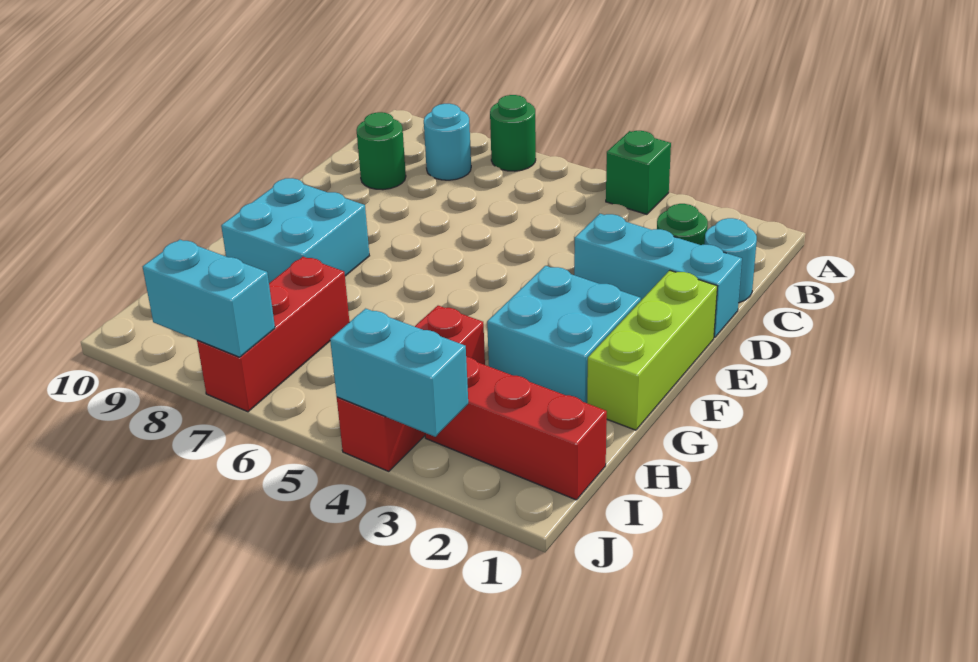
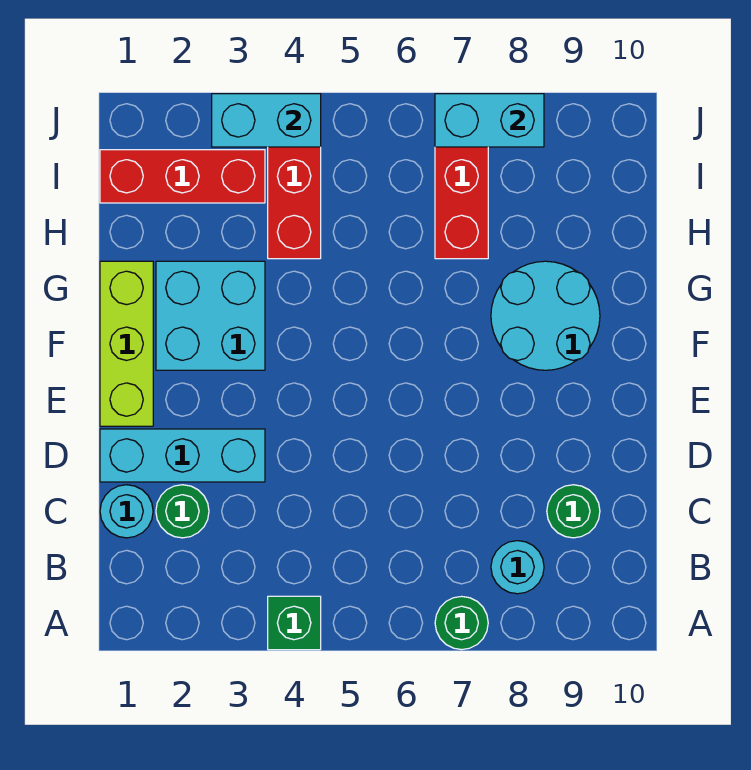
cyan brick F8:G9 level 1 -> cyan round brick F8:G9 level 1

